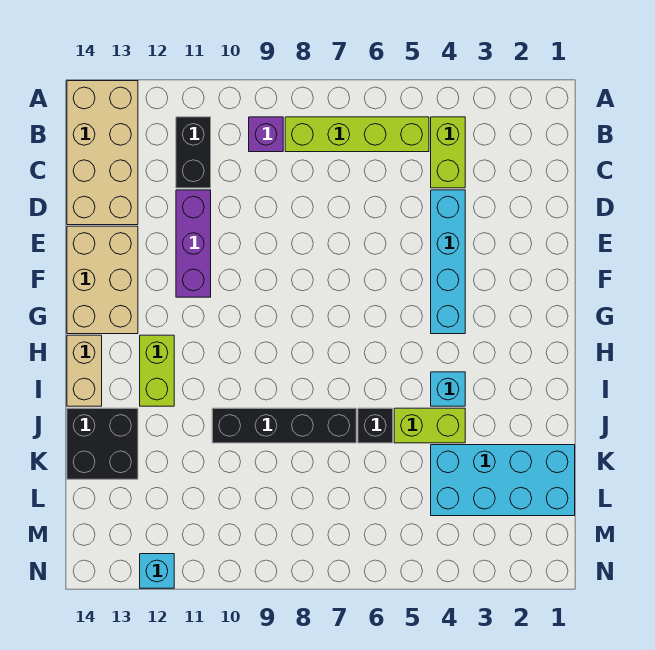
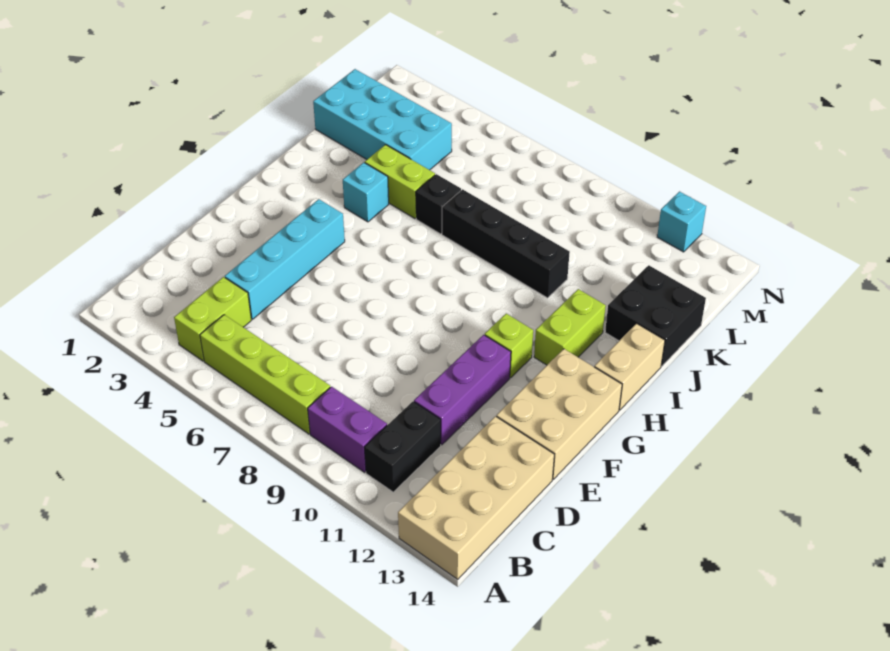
purple brick B9 level 1 -> purple brick B9:B10 level 1
none -> lime brick G11 level 1

